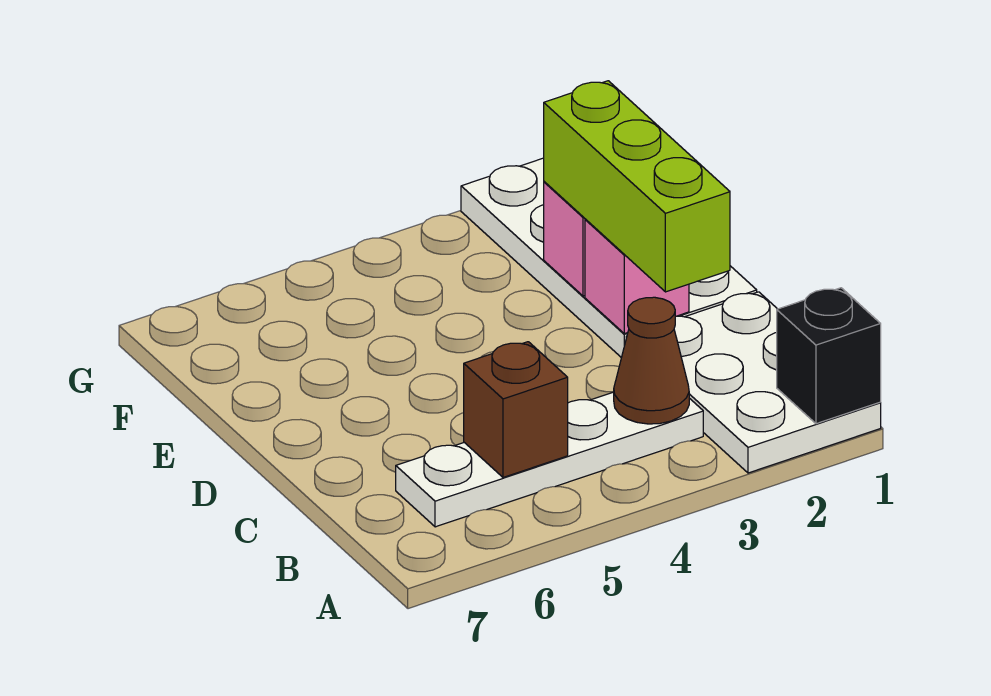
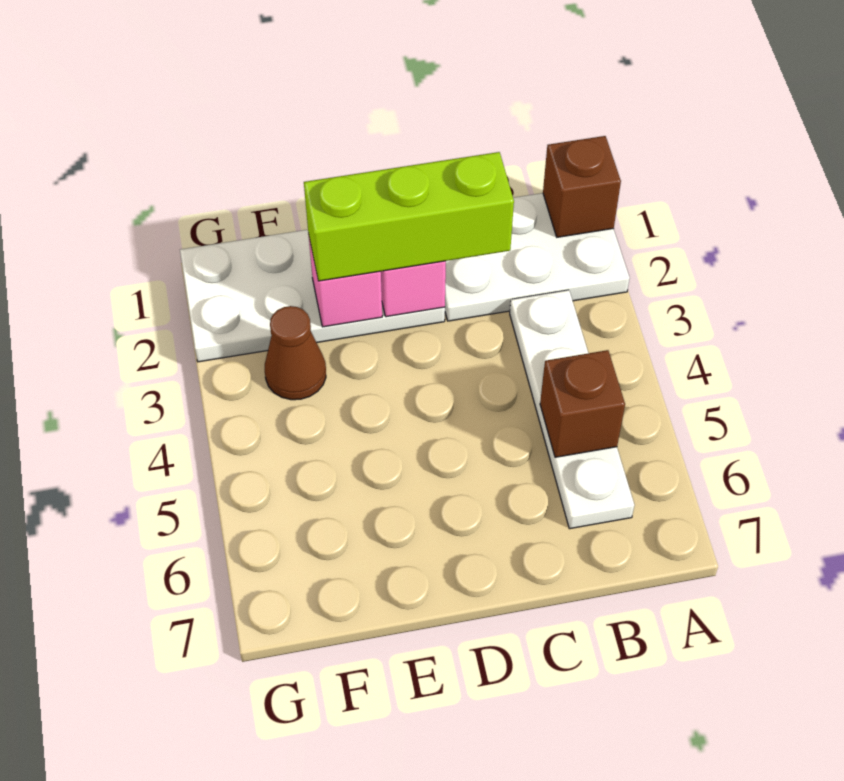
black brick A1 level 2 -> brown brick A1 level 2
brown cone B3 level 2 -> brown cone F3 level 1

